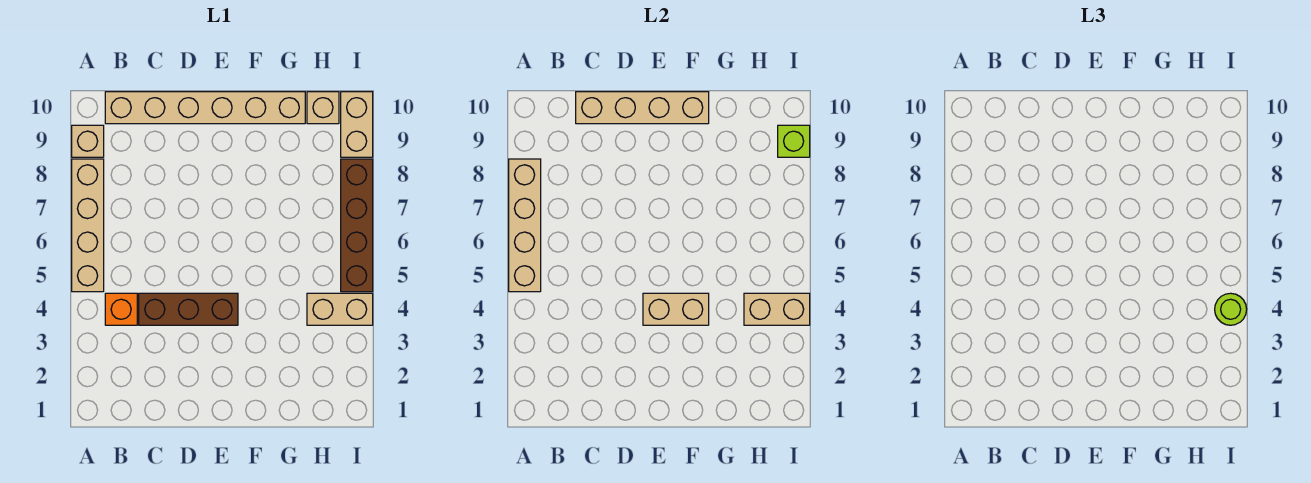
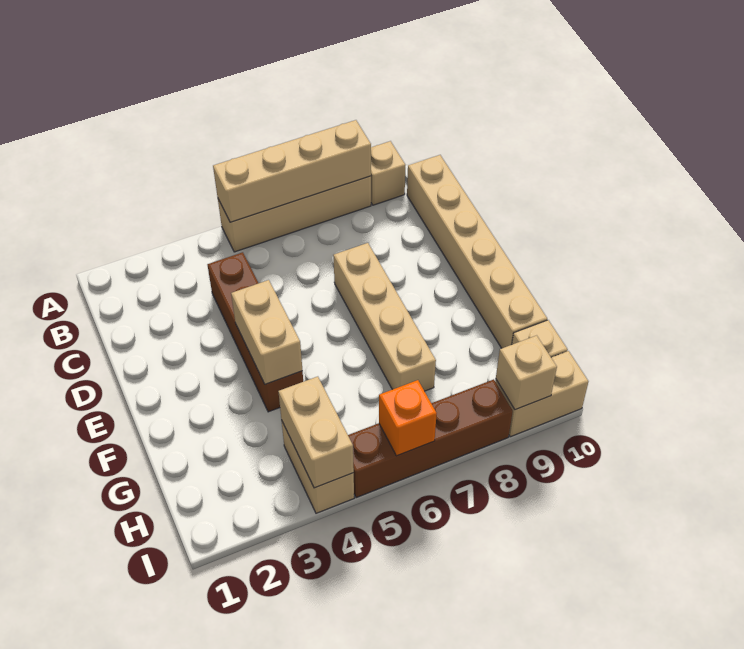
orange brick B4 level 1 -> orange brick I6 level 2
brown brick C4:E4 level 1 -> brown brick C4:F4 level 1
tan brick C10:F10 level 2 -> tan brick D7:G7 level 1
lime round brick I4 level 3 -> none
lime brick I9 level 2 -> tan brick I9 level 2

